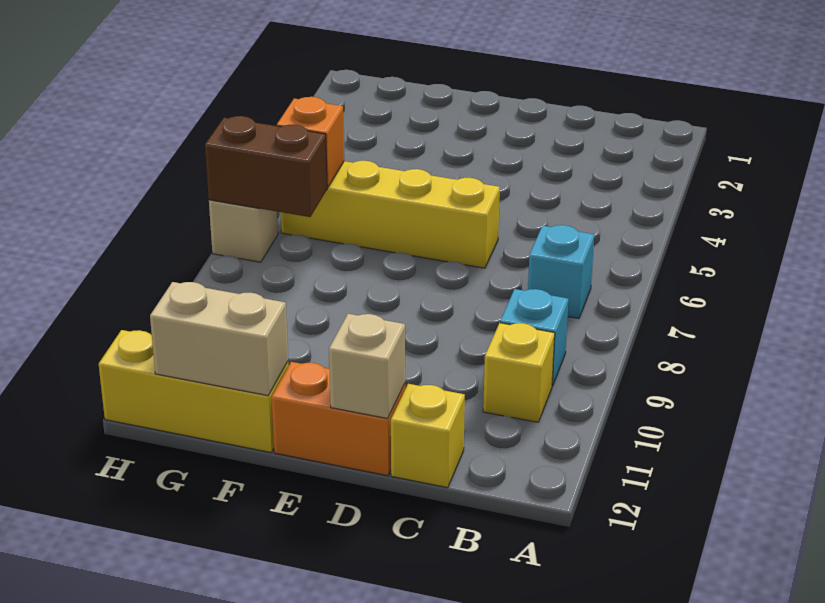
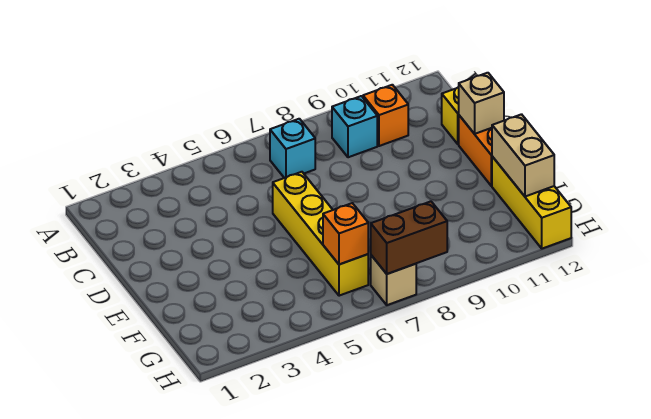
yellow brick B10 level 1 -> orange brick B10 level 1
brown brick G7:H7 level 2 -> brown brick H7:H8 level 2

